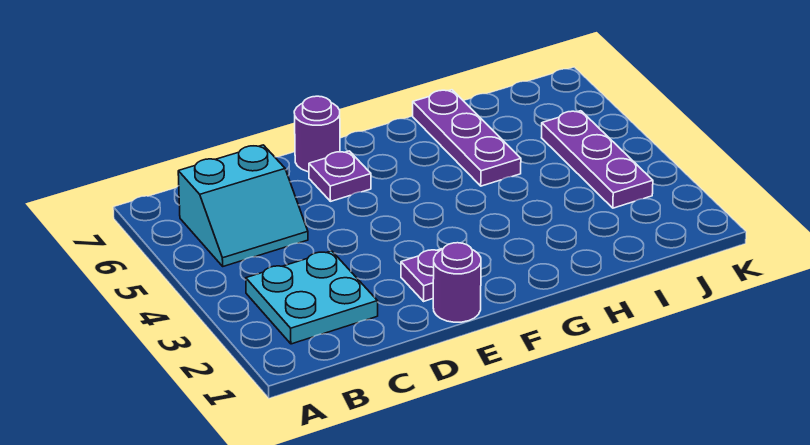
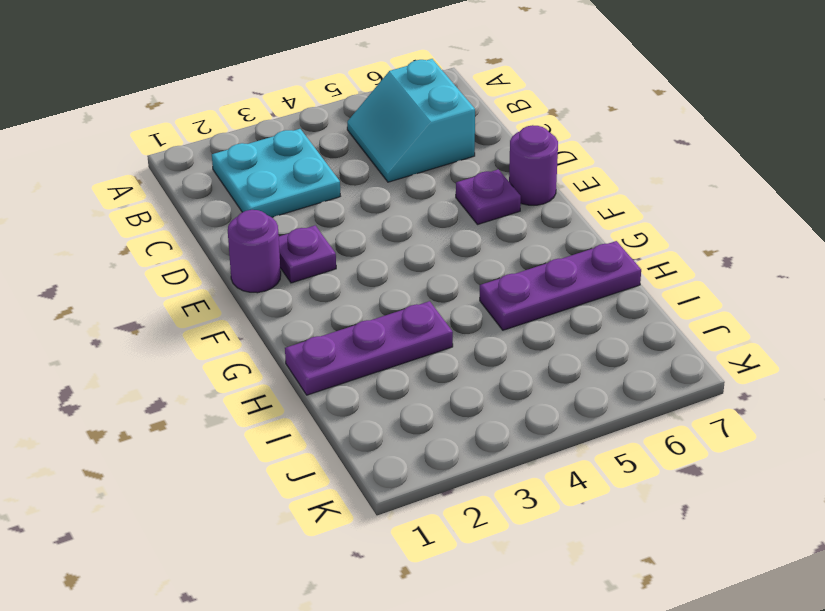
purple plate J3:J5 level 1 -> purple plate H1:H3 level 1

